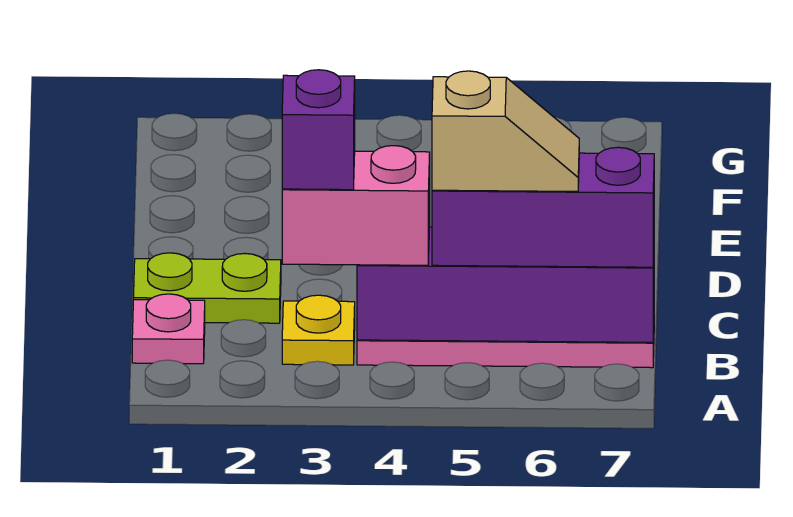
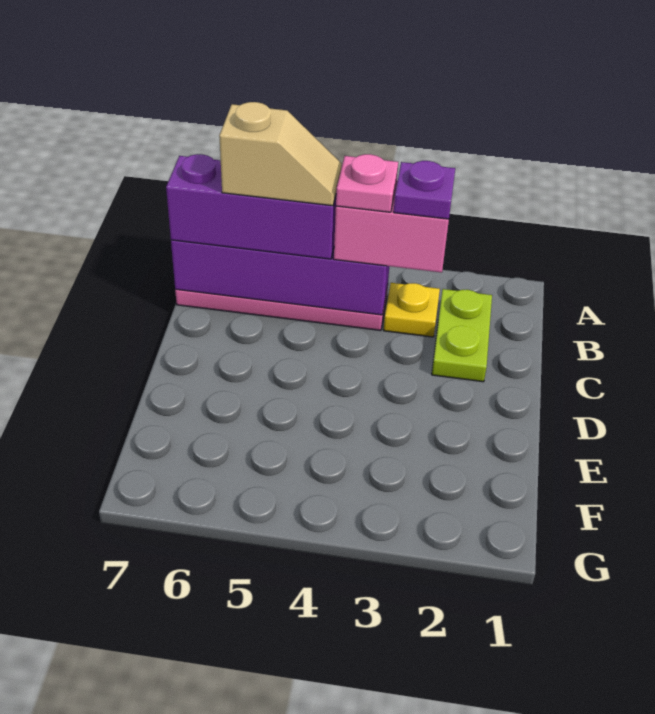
pink plate B1 level 1 -> pink plate B4 level 4
purple brick B3 level 4 -> purple plate B3 level 4
tan slope B5:B6 level 4 top 5 -> tan slope B5:B6 level 4 top 6
lime plate C1:C2 level 1 -> lime plate B2:C2 level 1

